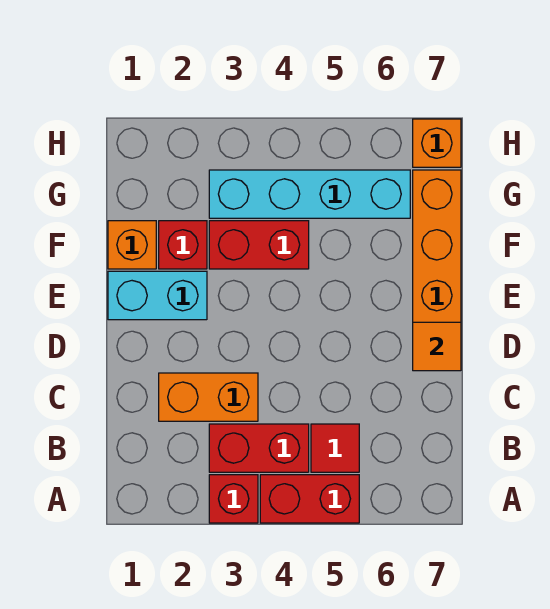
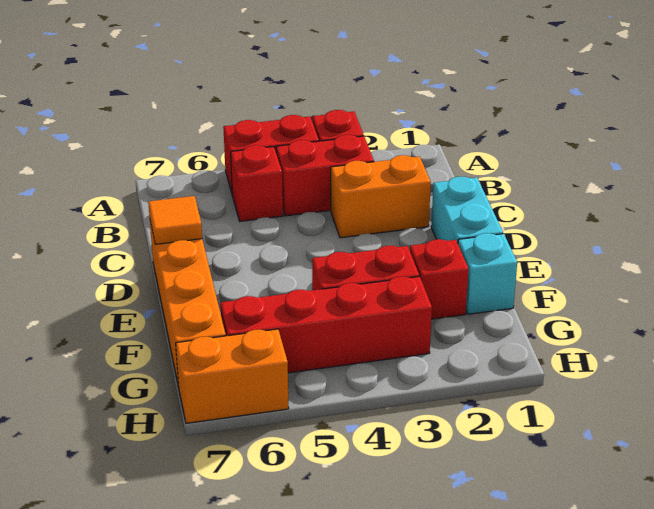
red tile B5 level 1 -> red brick B5 level 1
cyan brick E1:E2 level 1 -> cyan brick D1:E1 level 1
orange brick F1 level 1 -> cyan brick F1 level 1
cyan brick G3:G6 level 1 -> red brick G3:G6 level 1
orange brick H7 level 1 -> orange brick H6:H7 level 1

